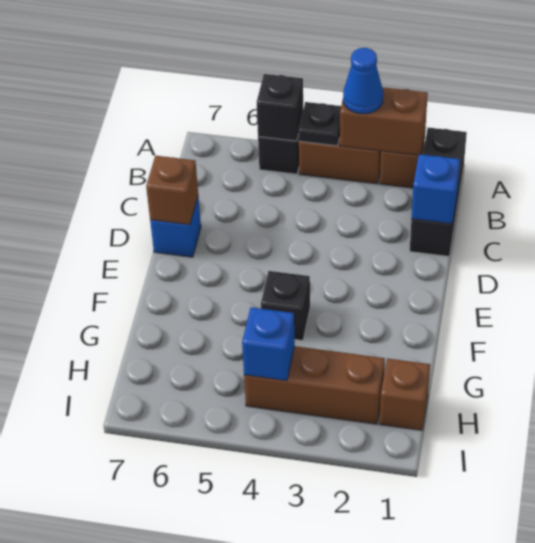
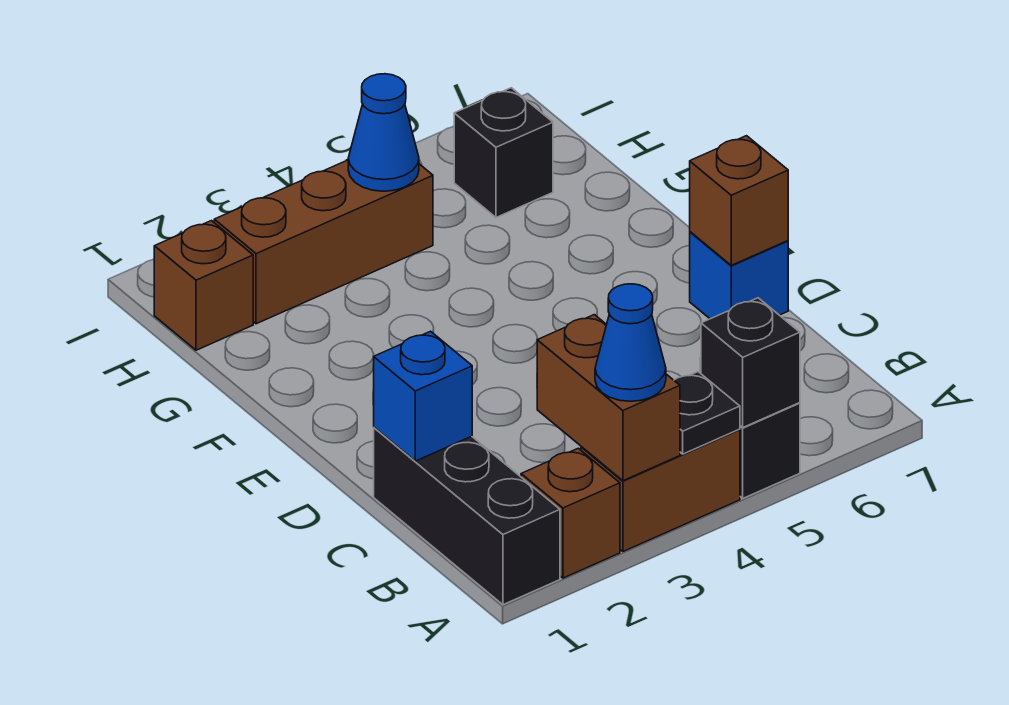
brown brick A2:A3 level 2 -> brown brick A3:B3 level 2
black brick F4 level 1 -> black brick H6 level 1
blue brick H4 level 2 -> blue cone H4 level 2

